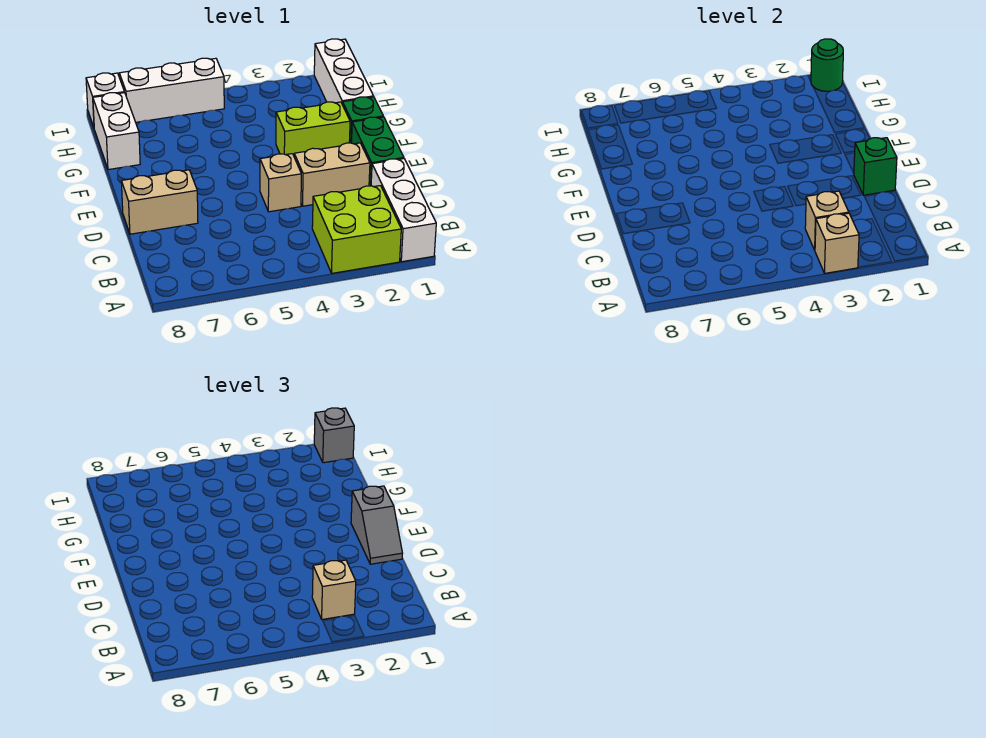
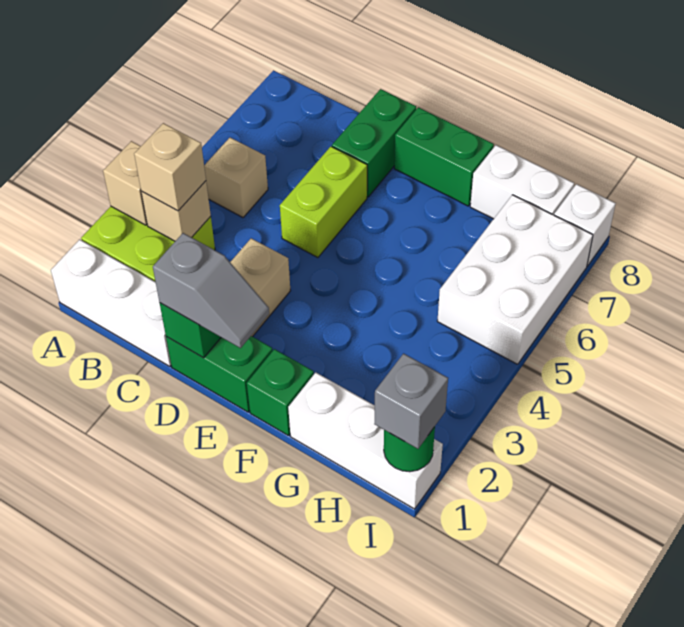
grey slope D1:E1 level 3 top E -> grey slope D1:E1 level 3 top D
tan brick D4 level 1 -> tan brick B5 level 1
tan brick D7:D8 level 1 -> green brick D7:D8 level 1
none -> green brick E8:F8 level 1
lime brick F2:F3 level 1 -> lime brick D5:D6 level 1
white brick I5:I7 level 1 -> white brick H5:I7 level 1

